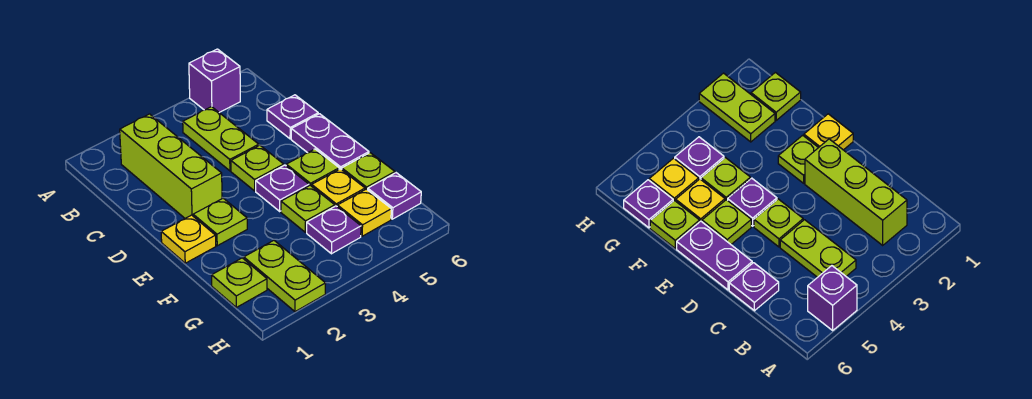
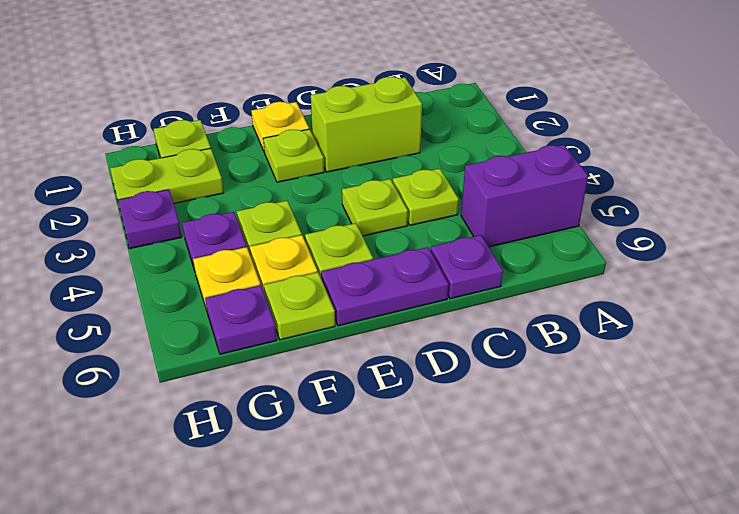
purple brick A5 level 1 -> purple brick A5:B5 level 1
lime brick B2:D2 level 1 -> lime brick C2:D2 level 1
lime plate B4:C4 level 1 -> lime plate C4 level 1
purple plate E4 level 1 -> purple plate H3 level 1

